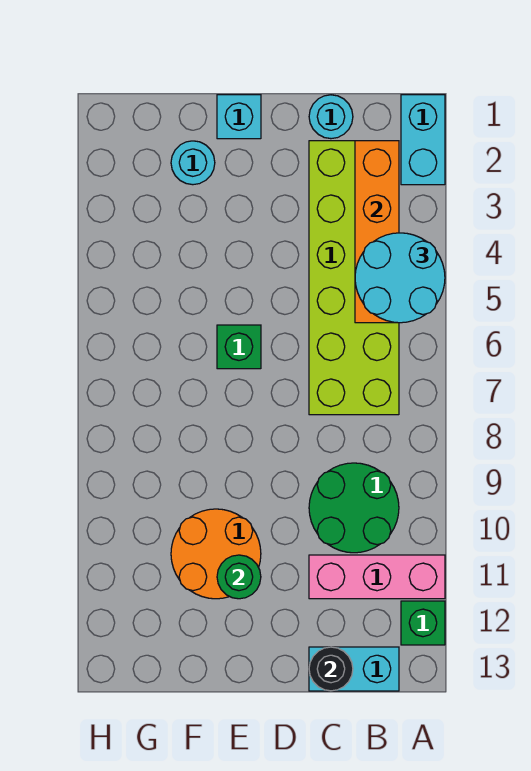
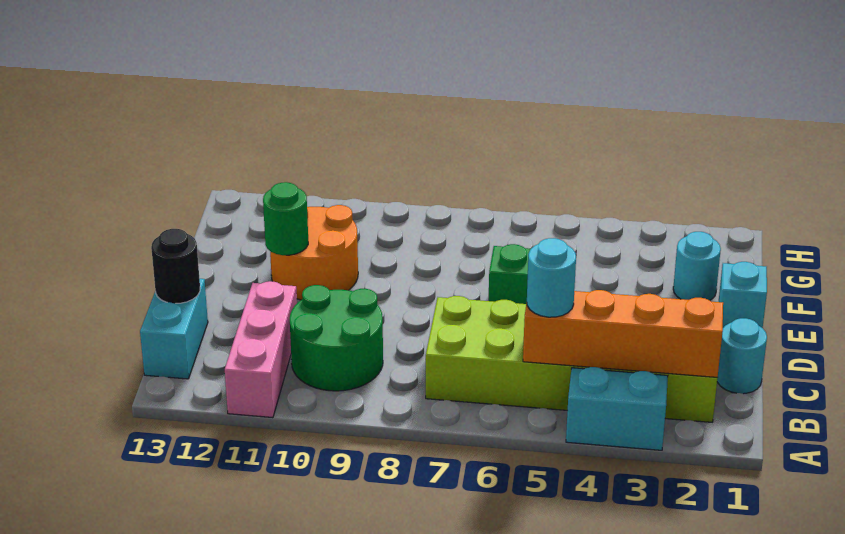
cyan brick A1:A2 level 1 -> cyan brick A3:A4 level 1
cyan round brick A4:B5 level 3 -> cyan round brick B5 level 3
green brick A12 level 1 -> none

